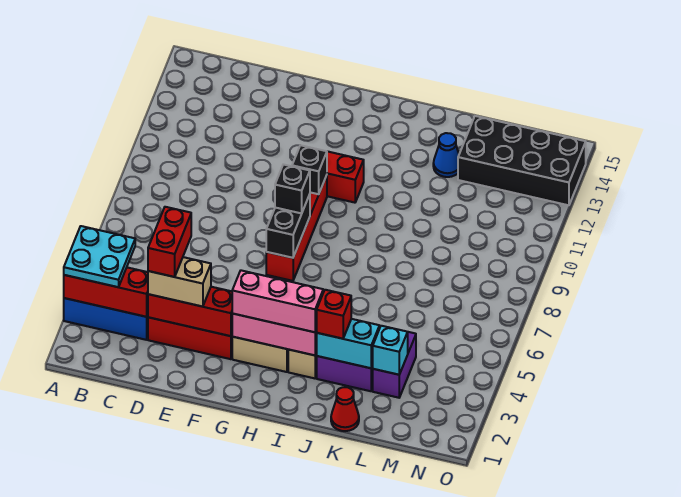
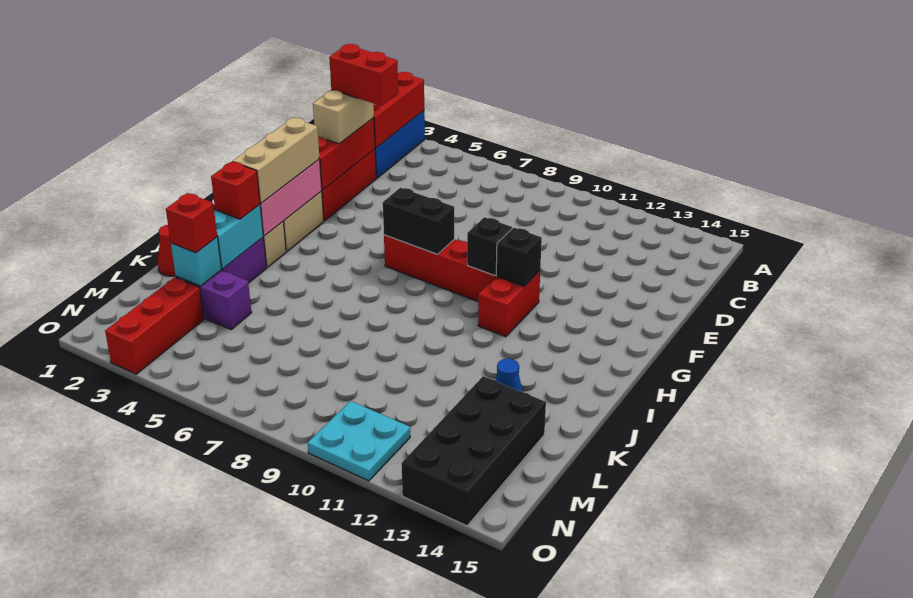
cyan plate A3:B4 level 3 -> cyan plate N10:O11 level 1
pink brick G3:I3 level 3 -> tan brick G3:I3 level 3
black brick G8 level 3 -> black brick G11 level 2
none -> red brick L3 level 3
none -> red brick M3:O3 level 1

